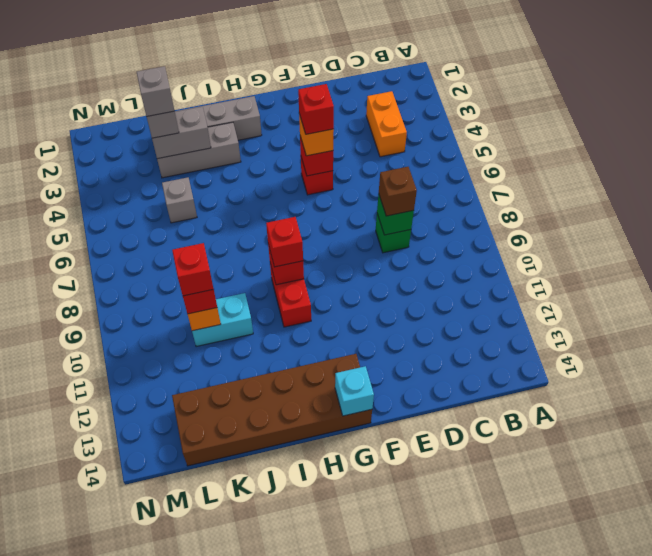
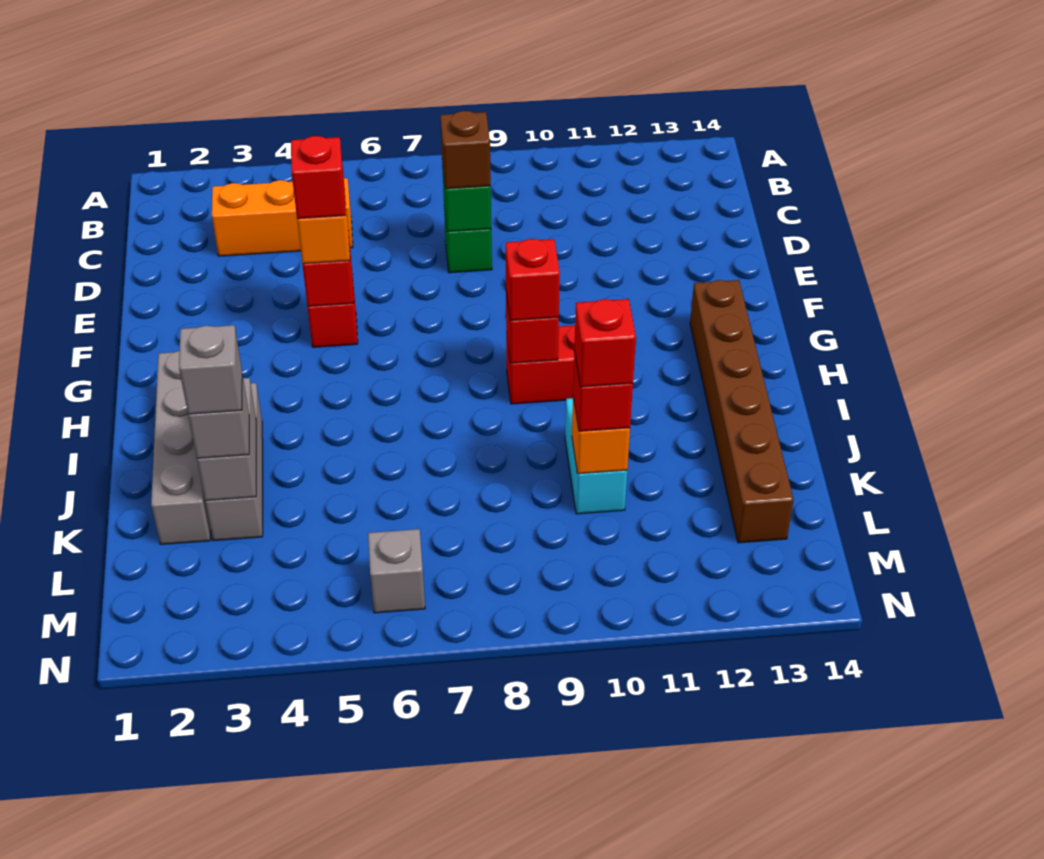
orange brick C3:C4 level 1 -> orange brick C3:C5 level 1
brown brick G13:L14 level 1 -> brown brick G13:L13 level 1
cyan brick G14 level 2 -> none
grey brick K5 level 1 -> grey brick M6 level 1

